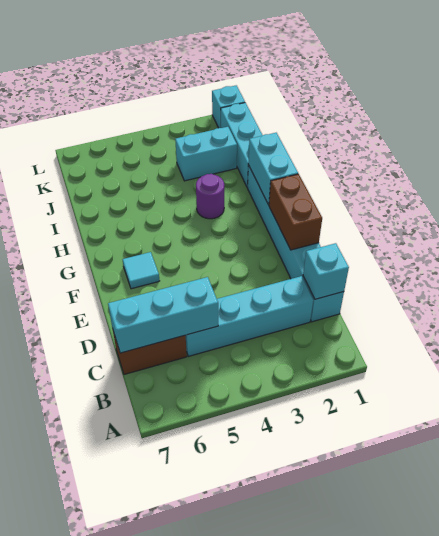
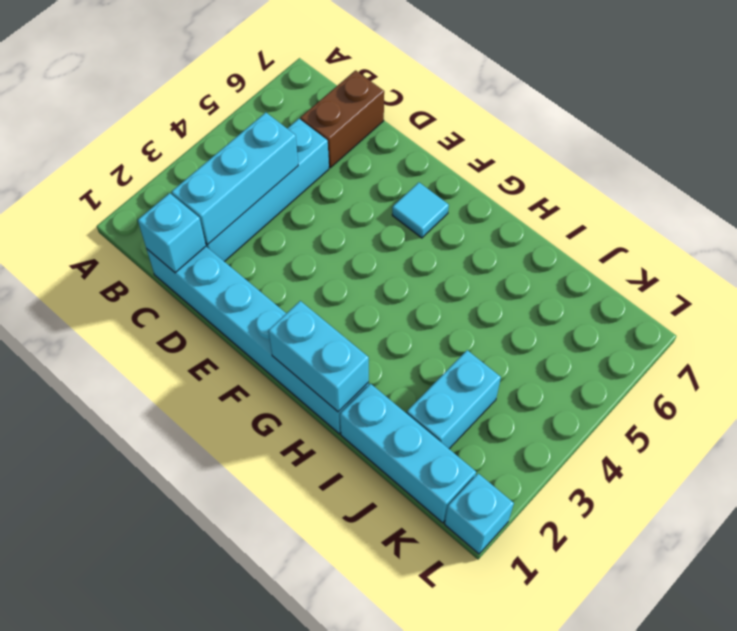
cyan brick C5:C7 level 2 -> cyan brick C2:C4 level 2
brown brick E1:F1 level 2 -> none
purple round brick H3 level 1 -> none

